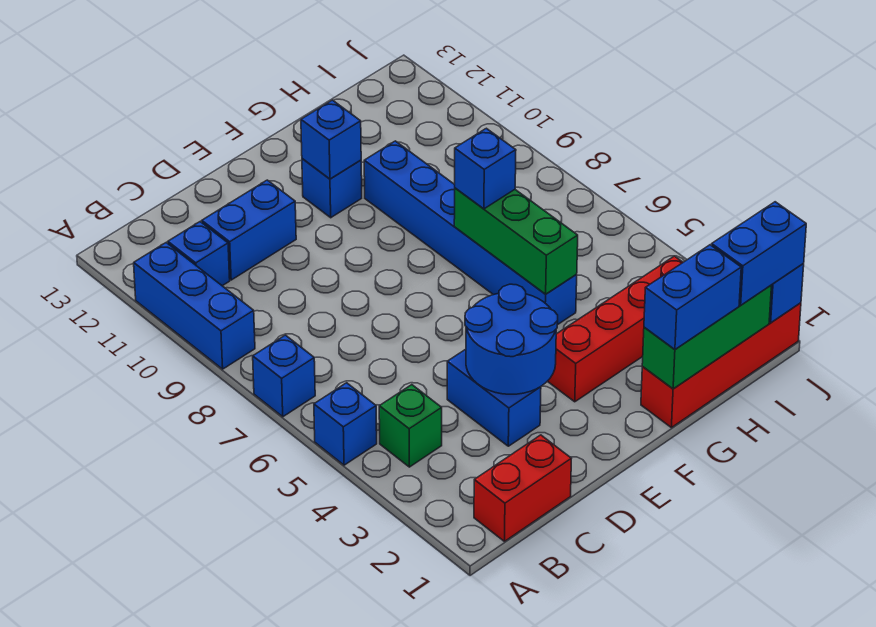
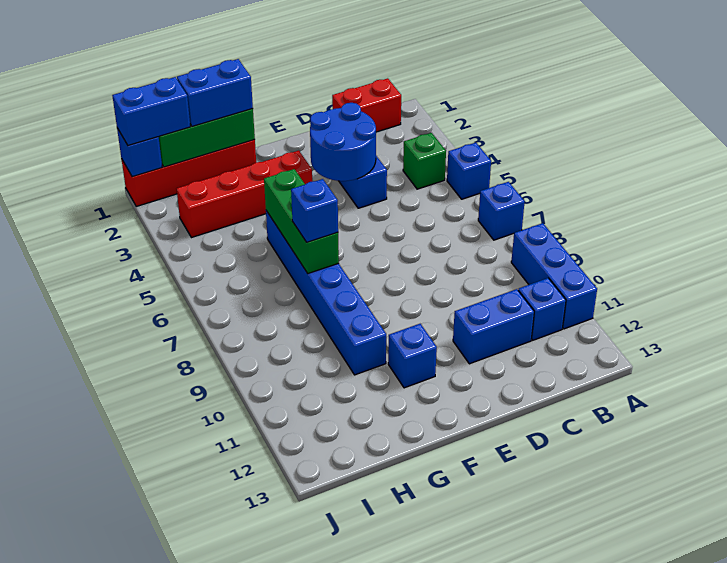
blue brick F11 level 2 -> none

